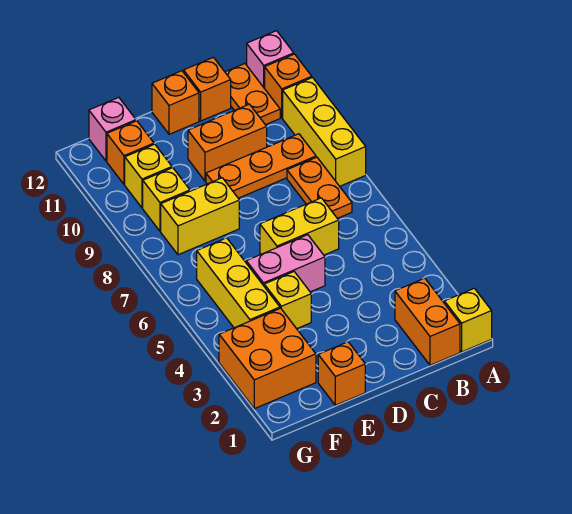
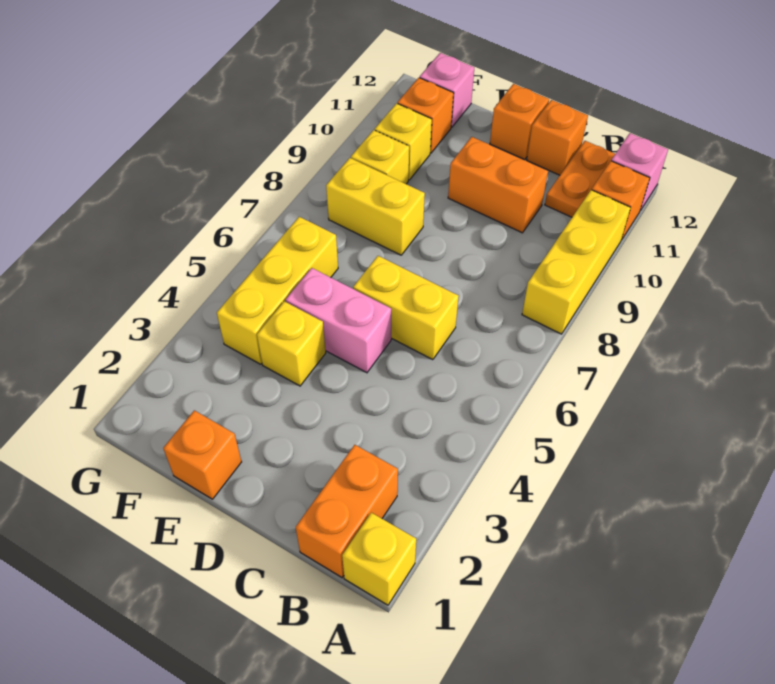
orange plate B7:B8 level 1 -> none
orange plate B9:D9 level 1 -> none
orange brick F2:G3 level 1 -> none

